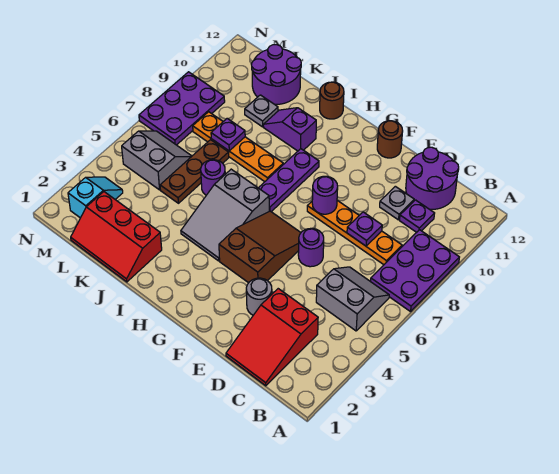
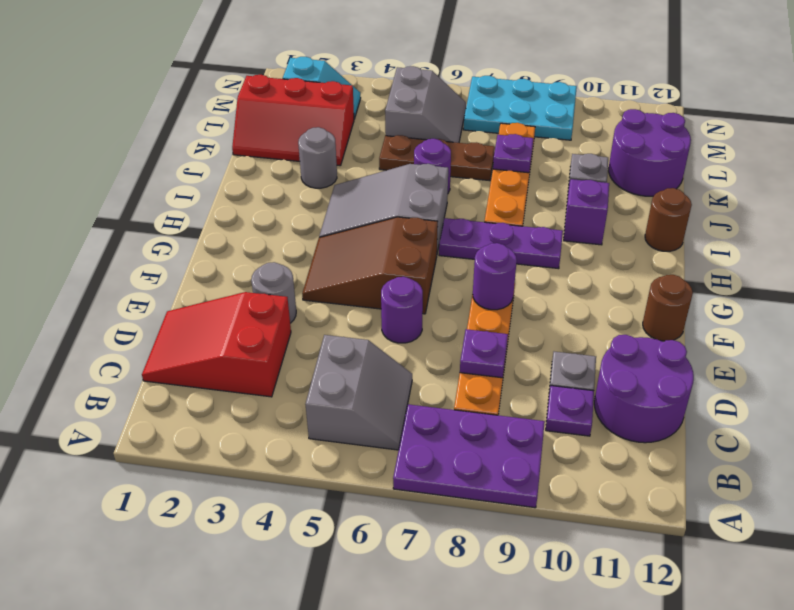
brown slope F4:G6 level 1 top 4 -> brown slope F4:G6 level 1 top 6
red slope J1:L2 level 1 top 2 -> red slope K1:L3 level 1 top L
none -> grey round brick J3 level 1
purple plate M7:N9 level 1 -> cyan plate M7:N9 level 1

